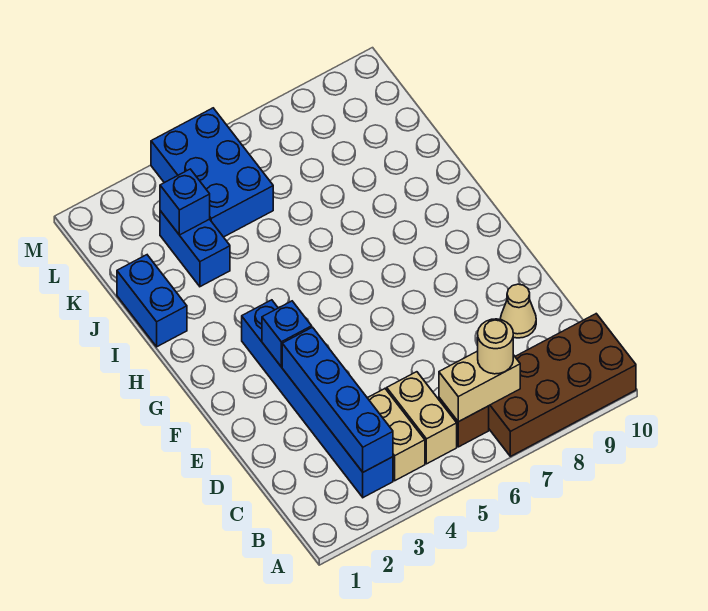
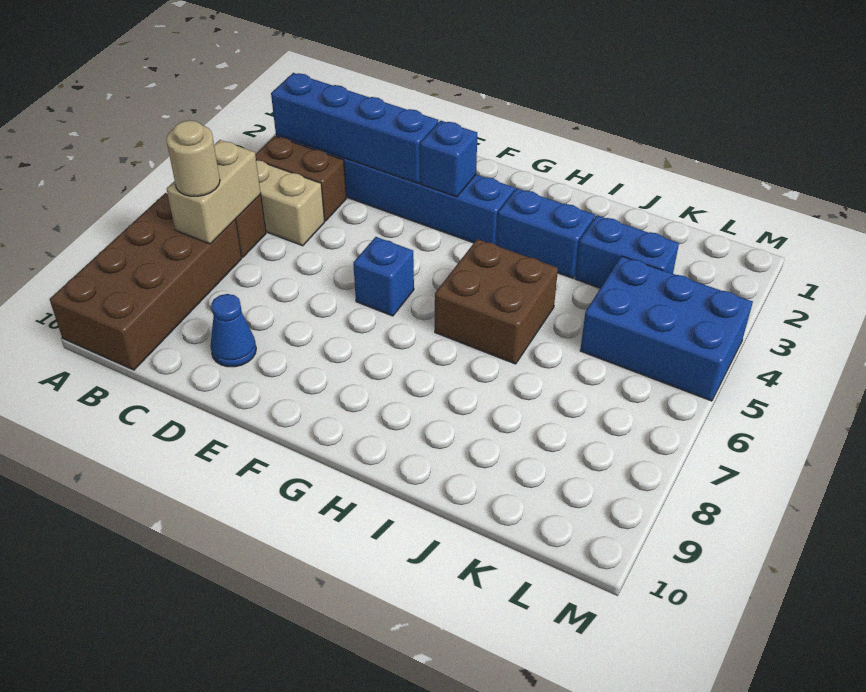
tan brick B4:C4 level 1 -> brown brick B4:C4 level 1
tan cone D9 level 1 -> blue cone D9 level 1
none -> brown brick H5:I6 level 1
blue brick I1:J1 level 1 -> blue brick H3:I3 level 1
blue brick K3 level 2 -> blue brick F6 level 1

